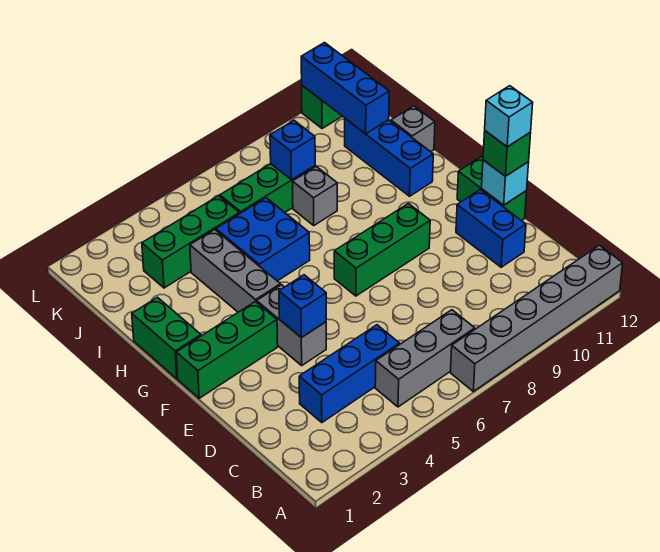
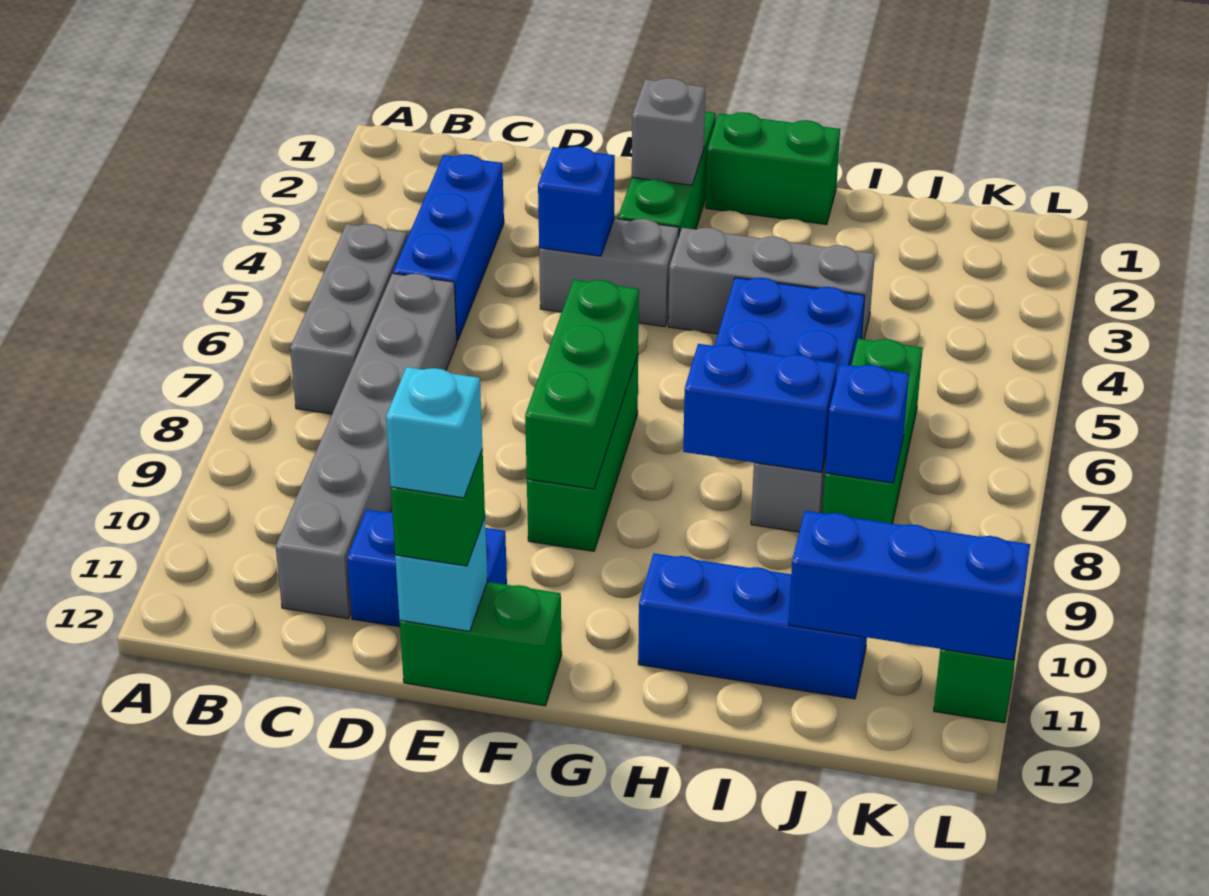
grey brick A7:A12 level 1 -> grey brick C6:C11 level 1
none -> blue brick H8:I8 level 2
grey brick I12 level 1 -> grey brick F2 level 2
green brick J3:J5 level 1 -> green brick F7:F9 level 2

